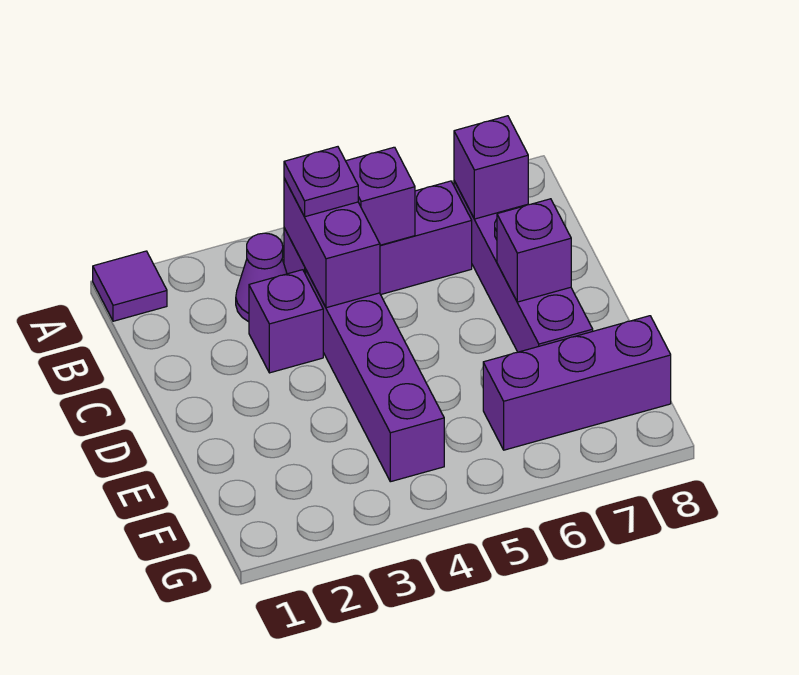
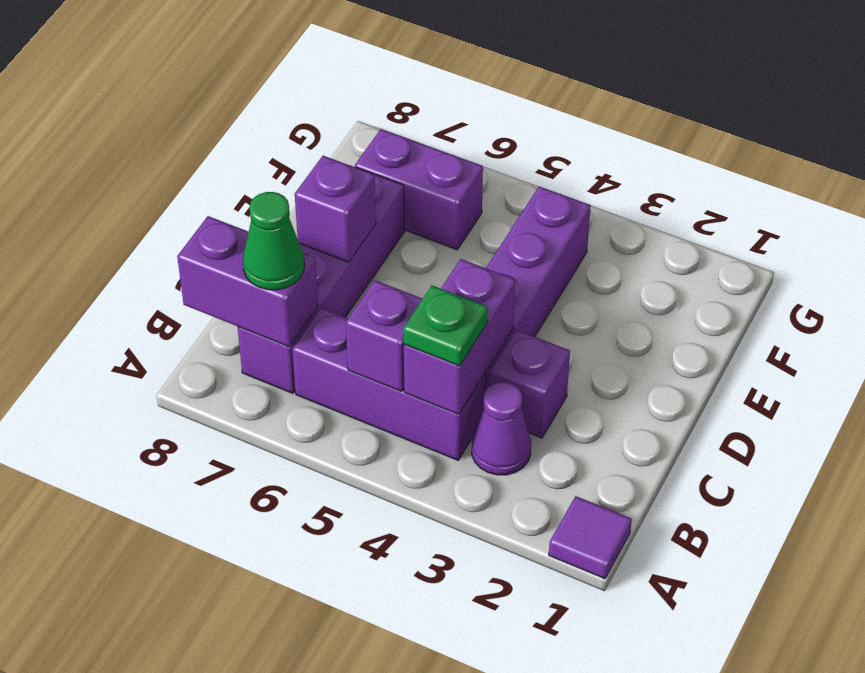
purple plate B4 level 3 -> green plate B4 level 3
purple brick B7 level 2 -> purple brick B7:B8 level 2
none -> green cone B7 level 3
purple brick F6:F8 level 1 -> purple brick F6:F7 level 1

